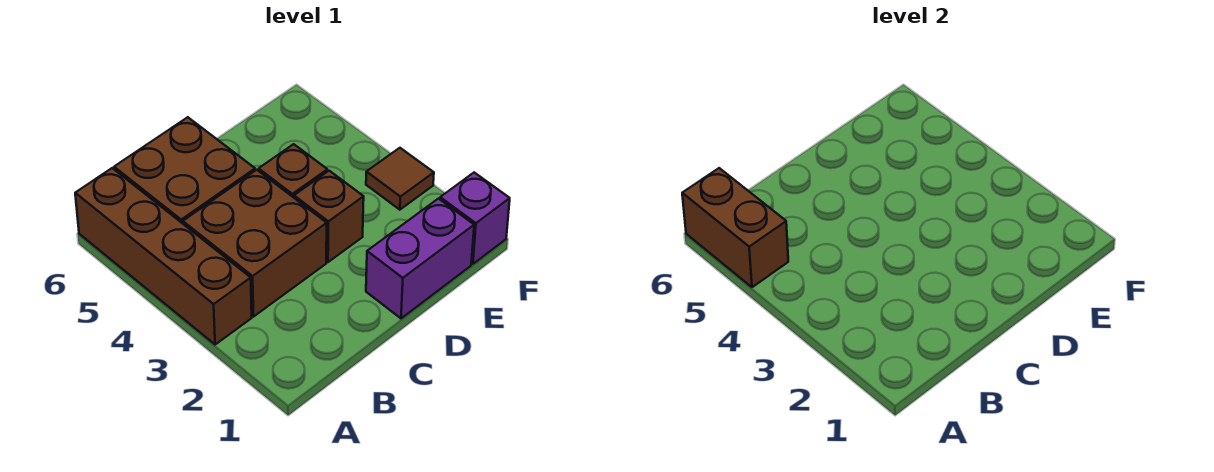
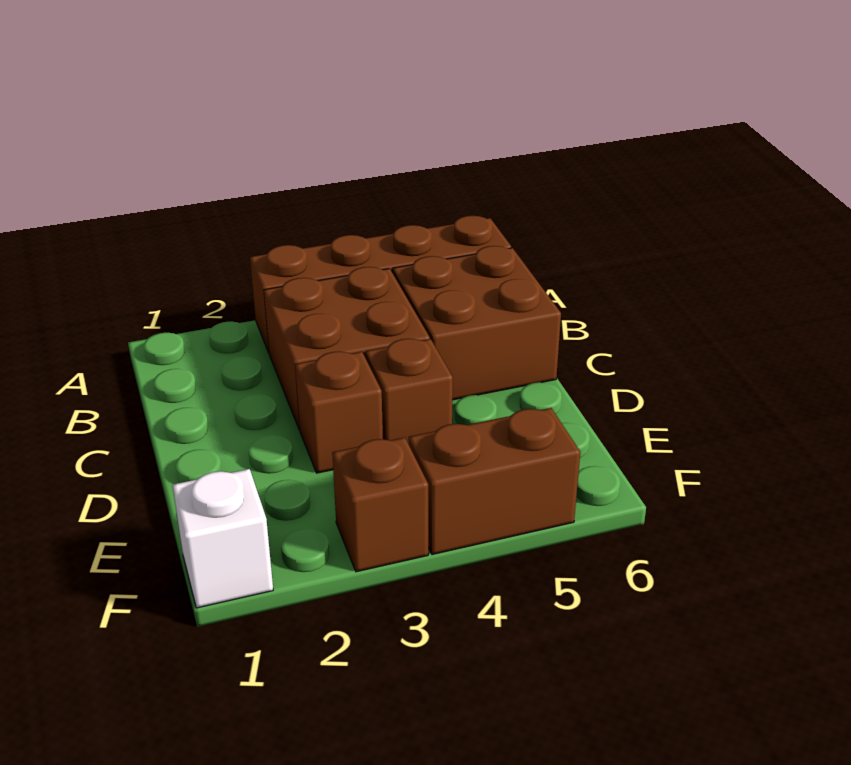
brown brick A5:A6 level 2 -> brown brick F4:F5 level 1
purple brick D1:E1 level 1 -> none
purple brick F1 level 1 -> white brick F1 level 1
brown tile F3 level 1 -> brown brick F3 level 1

